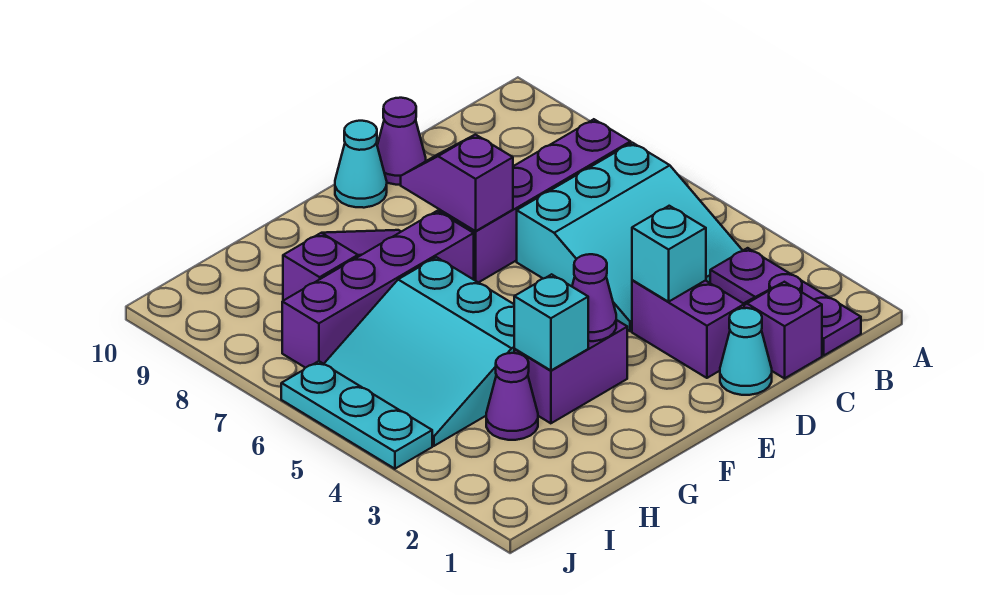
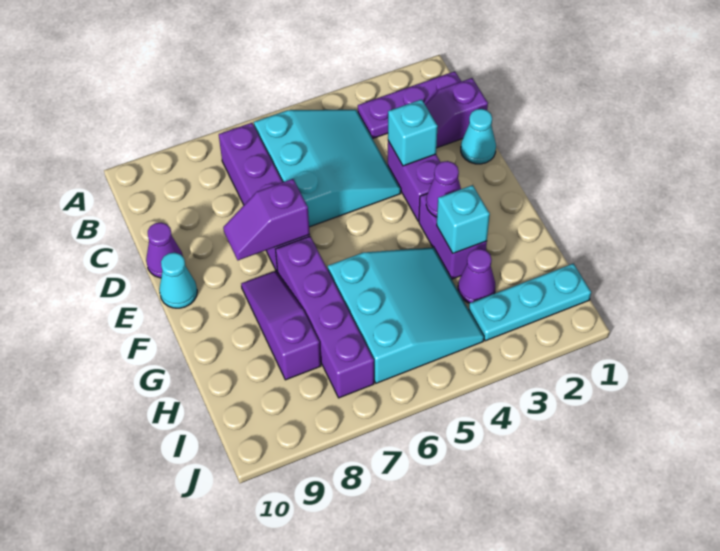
purple brick D2:D3 level 1 -> purple brick D3:E3 level 1
cyan slope G4:I6 level 1 top G -> cyan slope G4:I6 level 1 top 6
cyan plate J4:J6 level 1 -> cyan plate I1:I3 level 1

